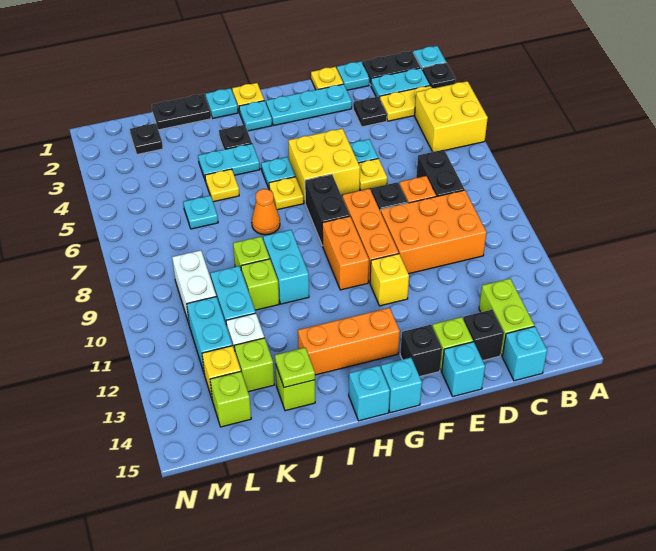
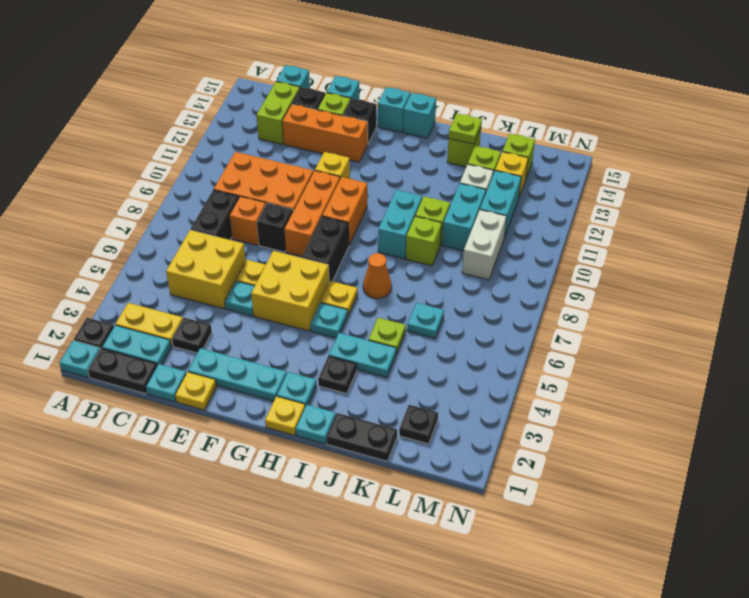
yellow brick A4:B5 level 1 -> yellow brick C5:D6 level 1
orange brick G13:I13 level 1 -> orange brick D13:F13 level 1
yellow plate J5 level 1 -> lime plate J5 level 1

